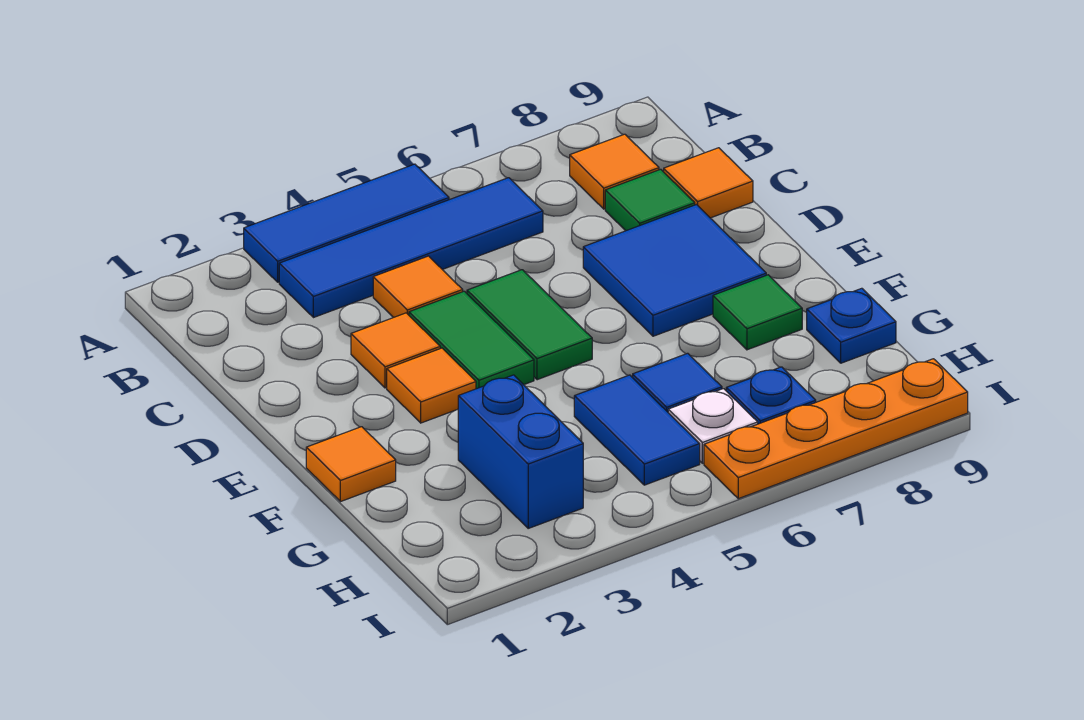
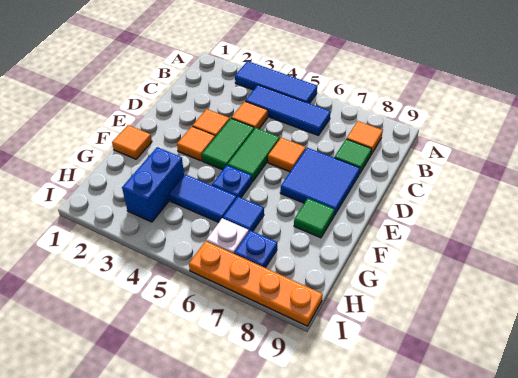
blue tile B3:B6 level 1 -> blue tile B4:B6 level 1
orange tile C9 level 1 -> orange tile D6 level 1
blue tile G5:H5 level 1 -> blue tile G4:G5 level 1
blue plate G9 level 1 -> blue plate F5 level 1

